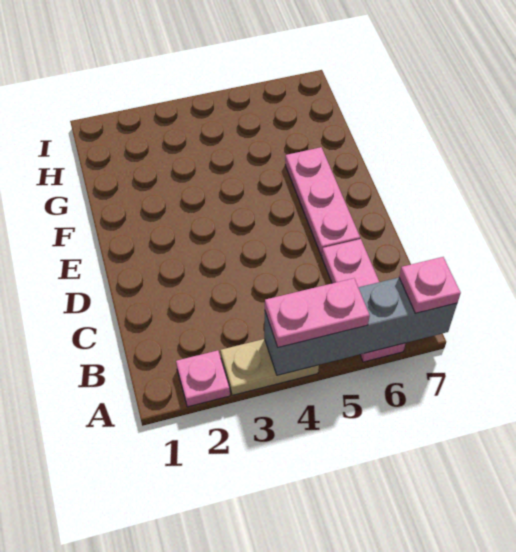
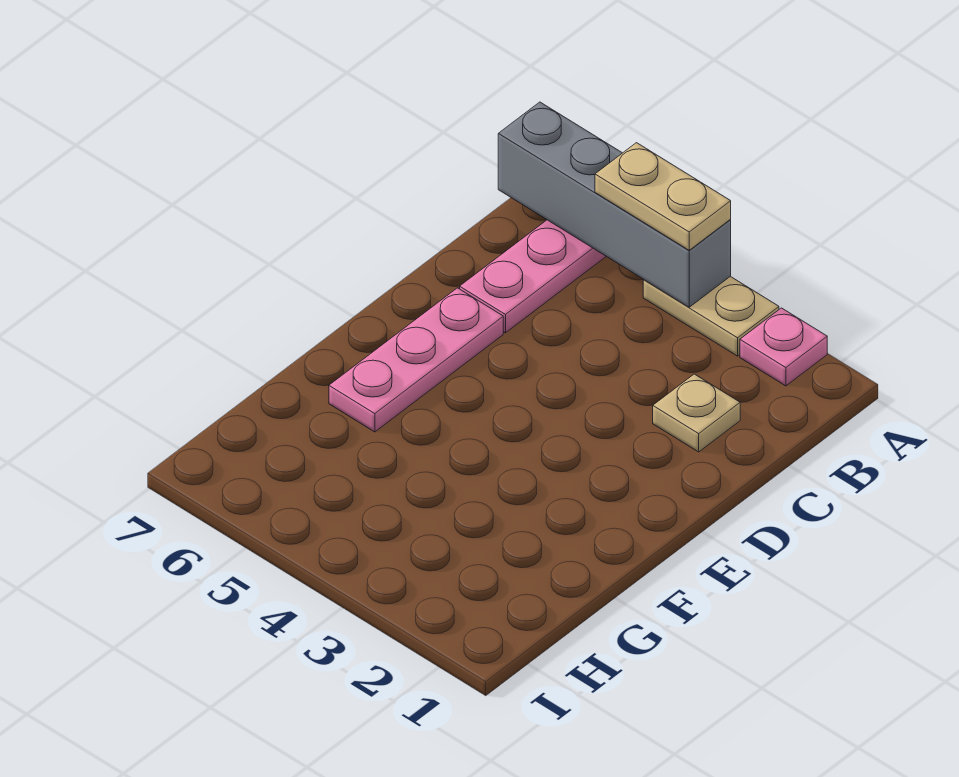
pink plate A4:A5 level 3 -> tan plate A4:A5 level 3
pink plate A7 level 3 -> none
none -> tan plate C2 level 1

